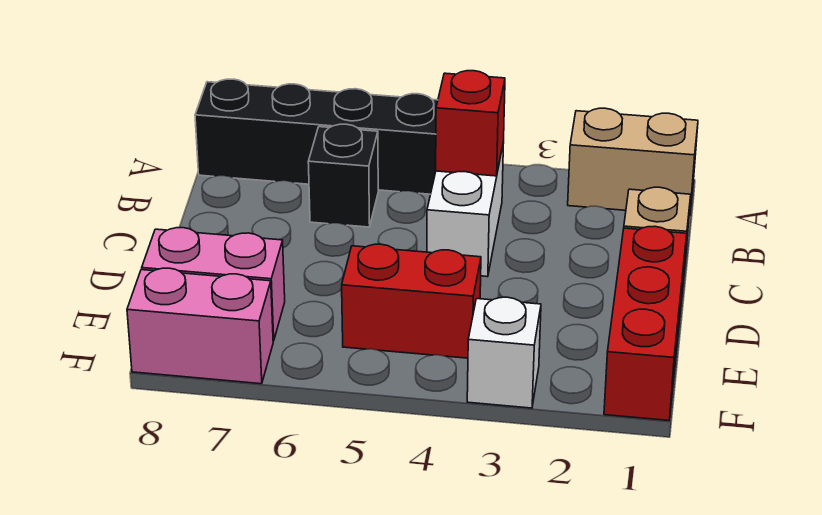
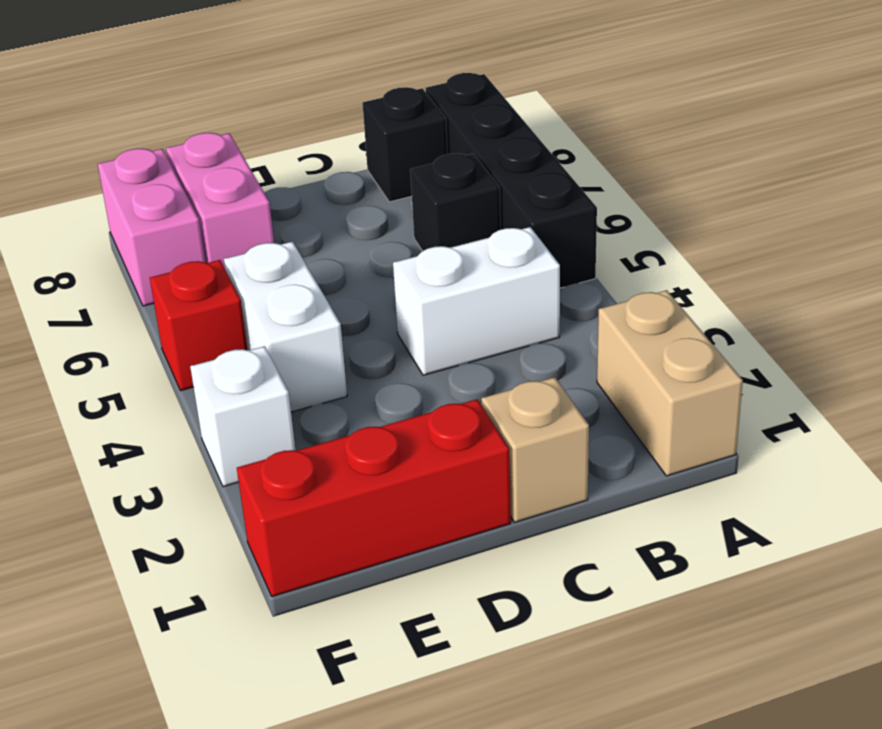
red brick B4 level 2 -> red brick F5 level 1
none -> black brick B8 level 1
red brick E4:E5 level 1 -> white brick E4:E5 level 1

